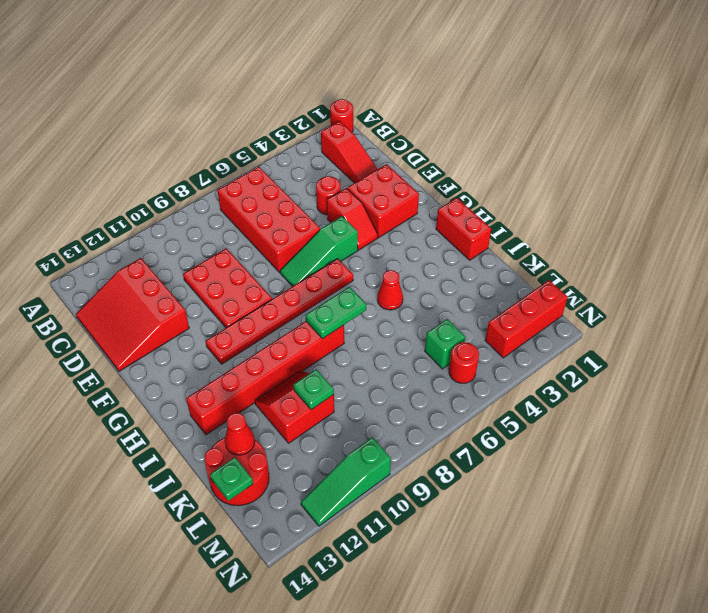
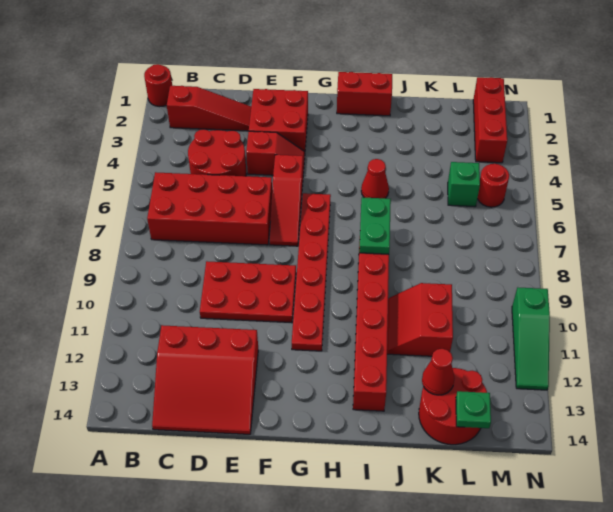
red round brick D4 level 1 -> red round brick C4:D5 level 1
green slope F5:F7 level 1 top 5 -> red slope F5:F7 level 1 top 5
green plate K10 level 2 -> none

